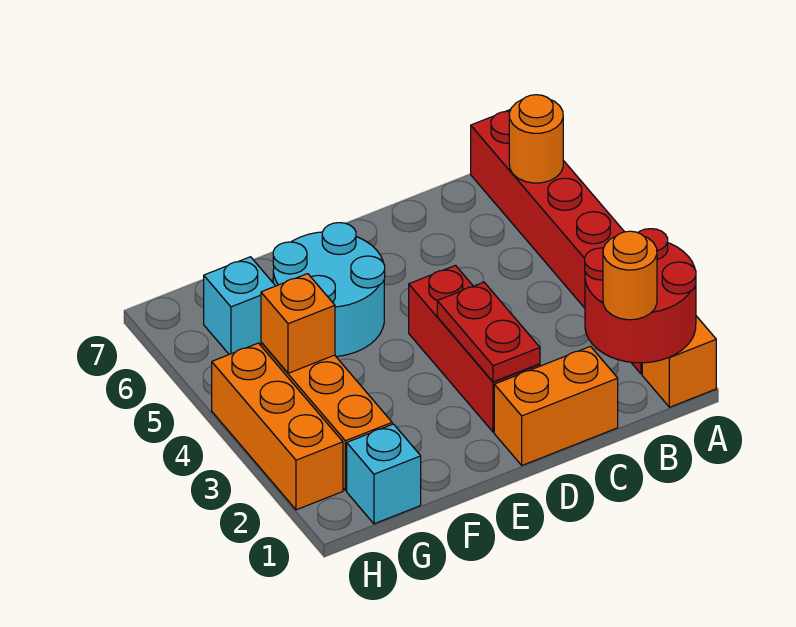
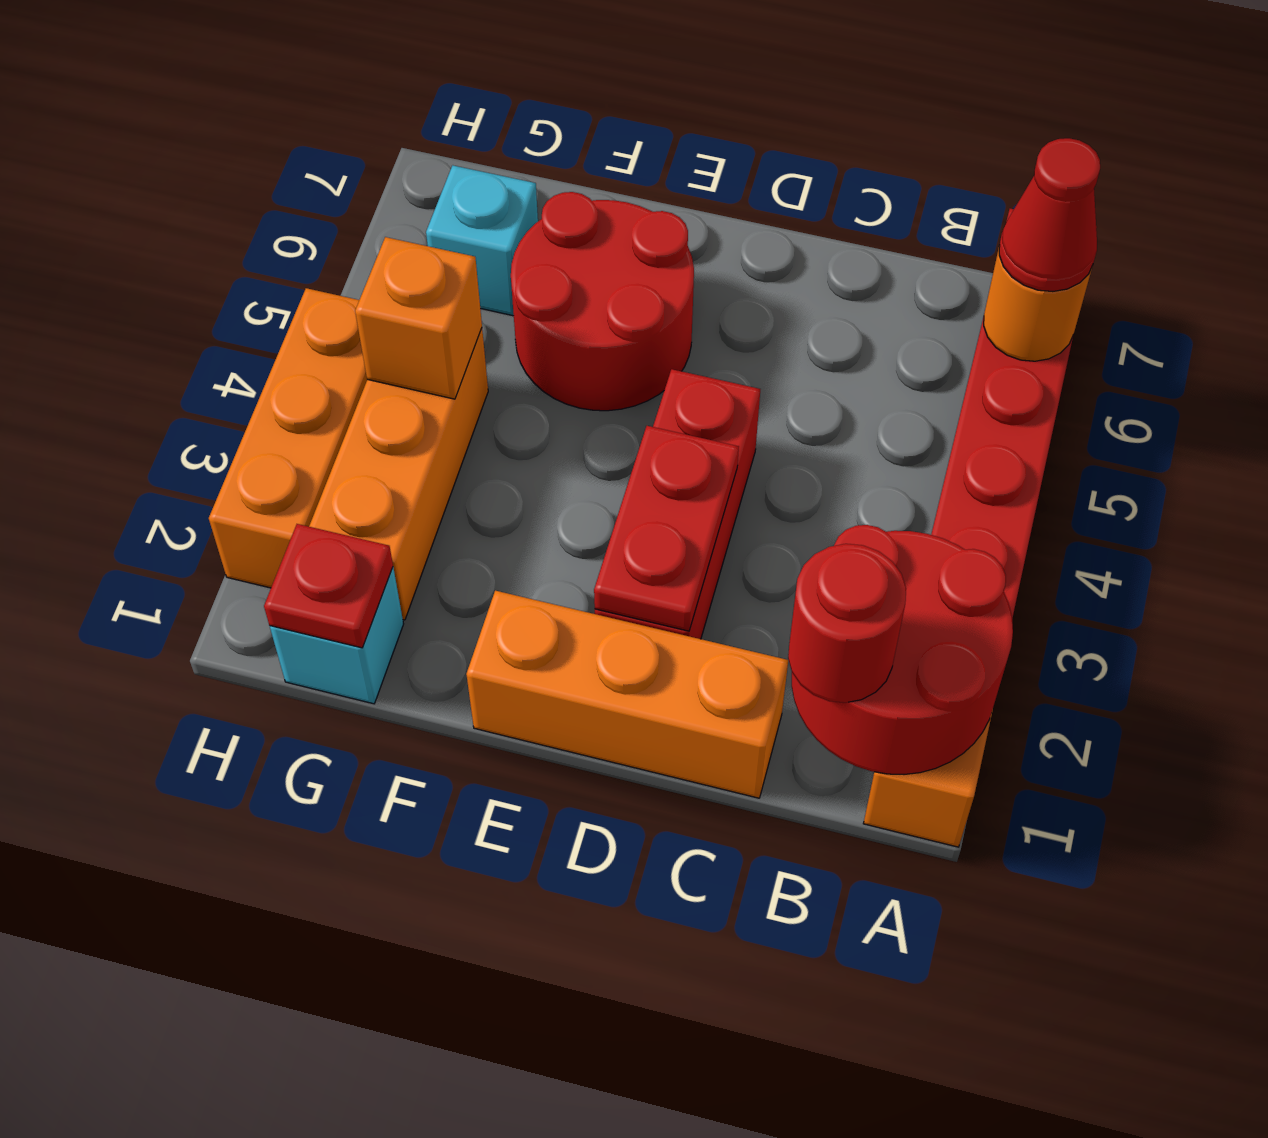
none -> red cone A6 level 3
orange round brick B1 level 3 -> red round brick B1 level 3
orange brick C1:D1 level 1 -> orange brick C1:E1 level 1
cyan round brick E5:F6 level 1 -> red round brick E5:F6 level 1
none -> red plate G1 level 2

